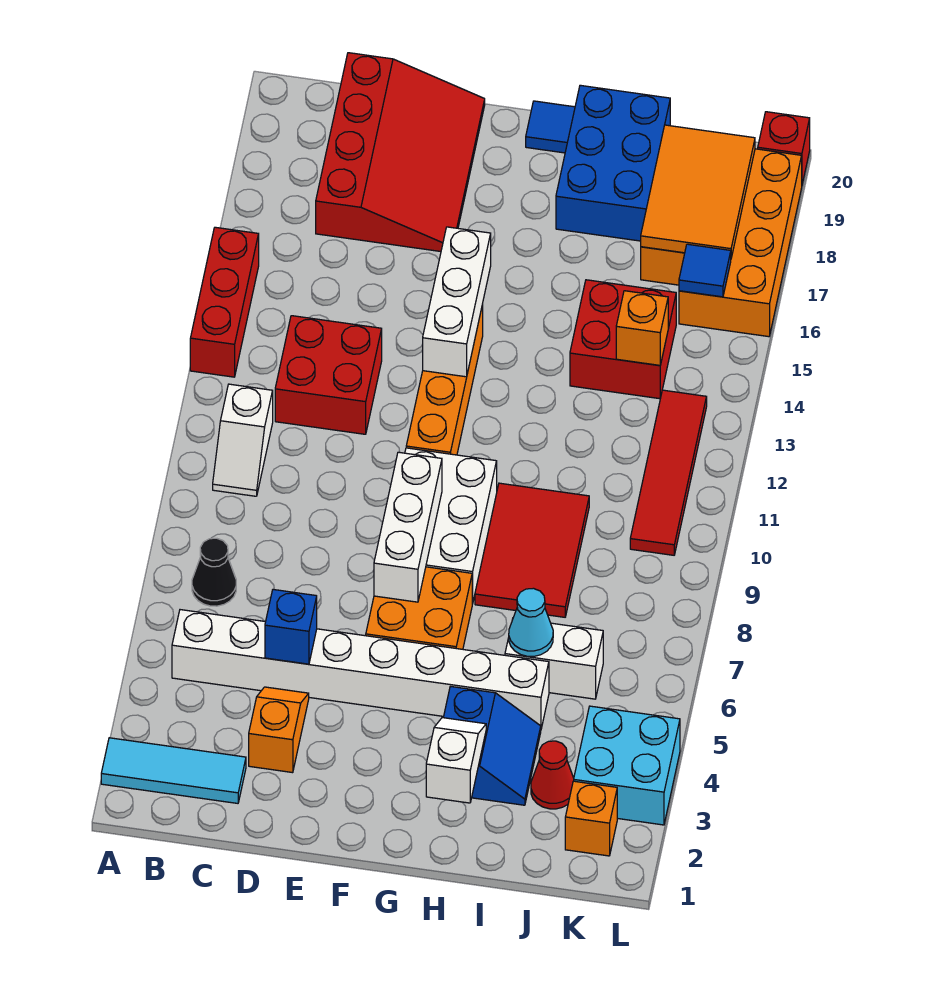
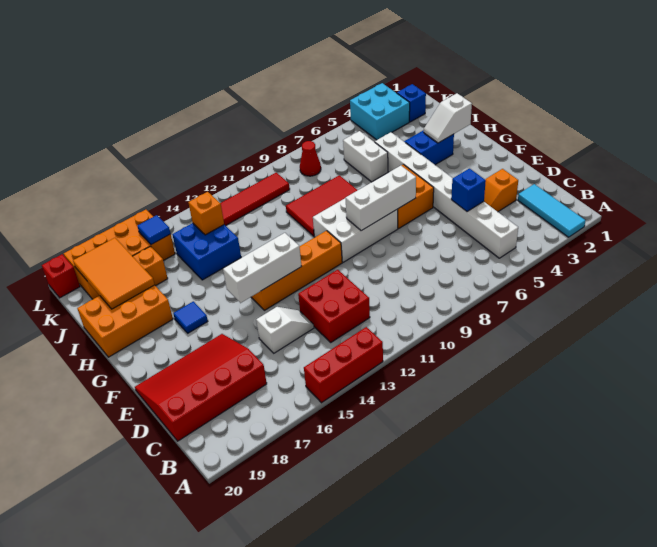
black cone B7 level 1 -> none
white slope B10:B11 level 1 top 11 -> white slope D14:D15 level 1 top 15
blue tile G20 level 1 -> blue tile G17 level 1
blue brick H18:I20 level 1 -> orange brick H18:I20 level 1
cyan cone I6 level 2 -> none
red brick I14:J15 level 1 -> blue brick I14:J15 level 1
red cone J3 level 1 -> red cone K8 level 1
orange tile J17:K19 level 2 -> orange tile I18:K19 level 2
orange brick K2 level 1 -> blue brick K2 level 1

